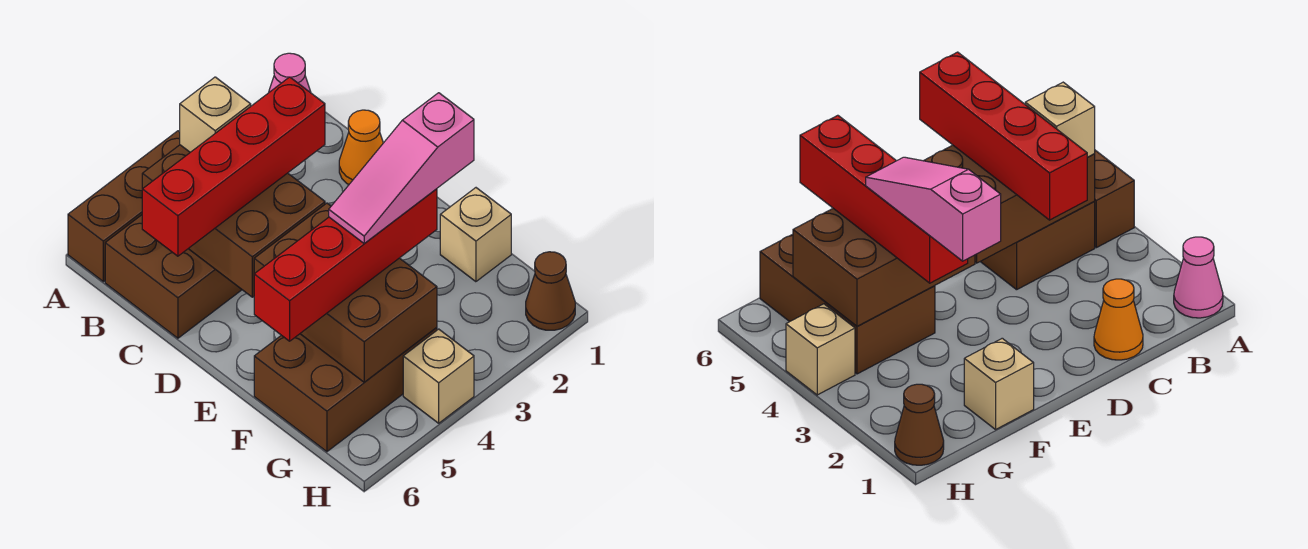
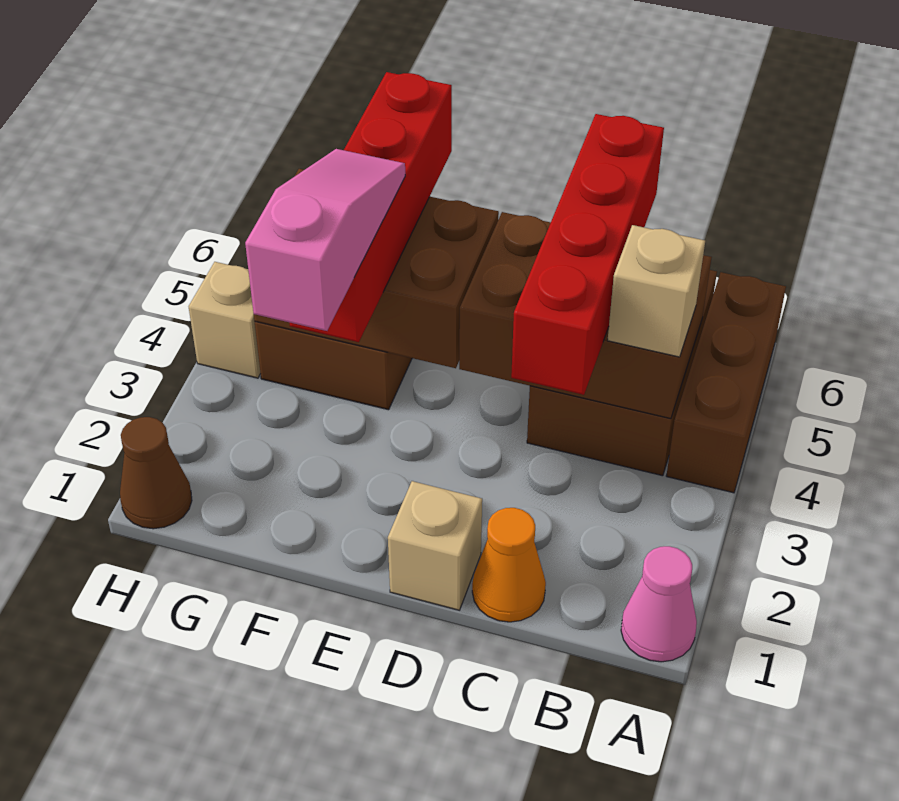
tan brick F1 level 1 -> tan brick D1 level 1

